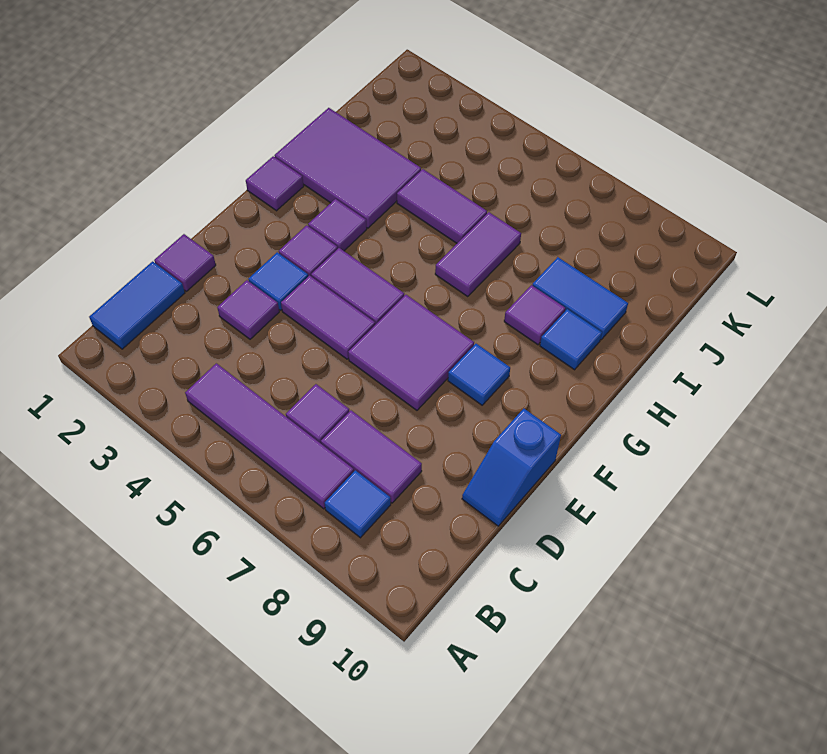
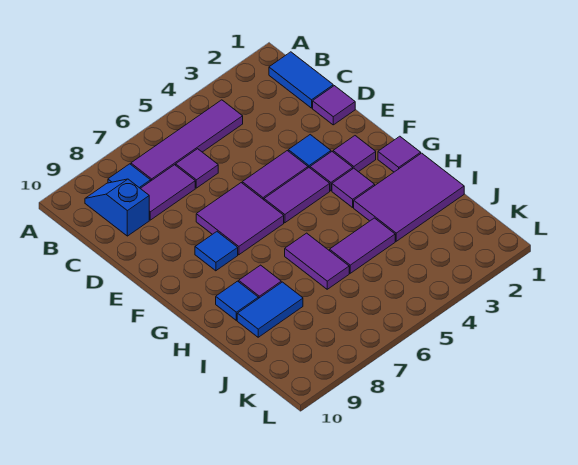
purple tile D3 level 1 -> purple tile F2 level 1
blue slope D10:E10 level 1 top E -> blue slope B9:C9 level 1 top C

